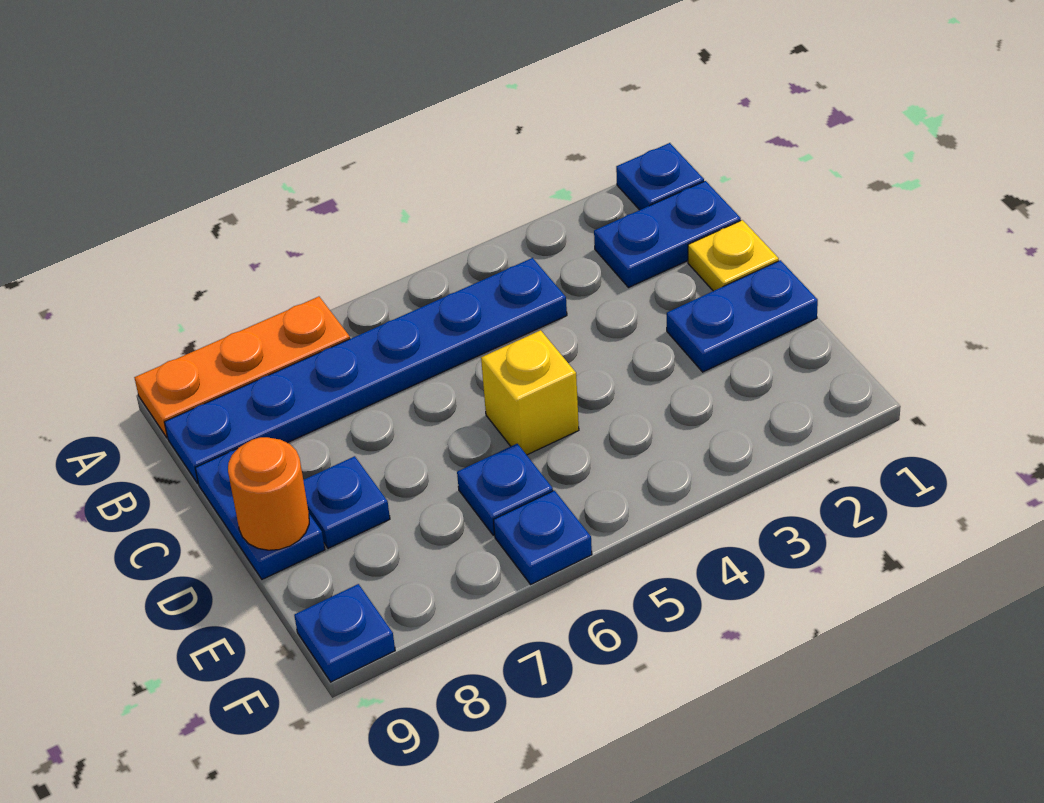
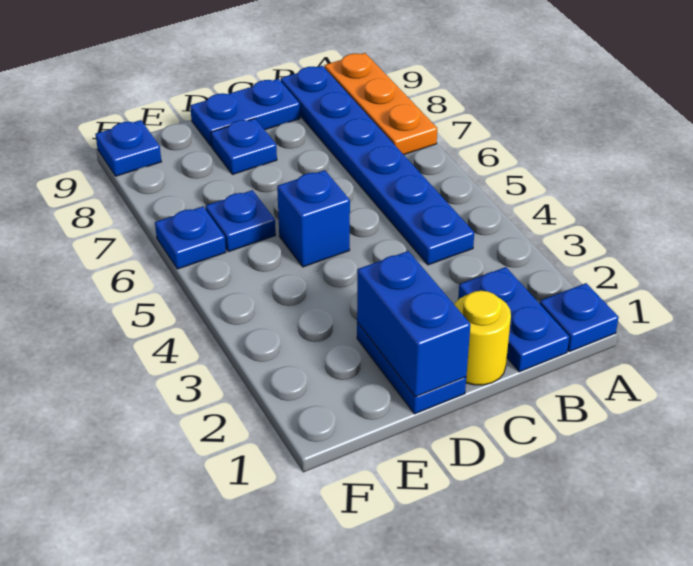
yellow plate C1 level 1 -> yellow round brick C1 level 1
none -> blue brick D1:D2 level 2
yellow brick D5 level 1 -> blue brick D5 level 1
orange round brick D9 level 2 -> none

